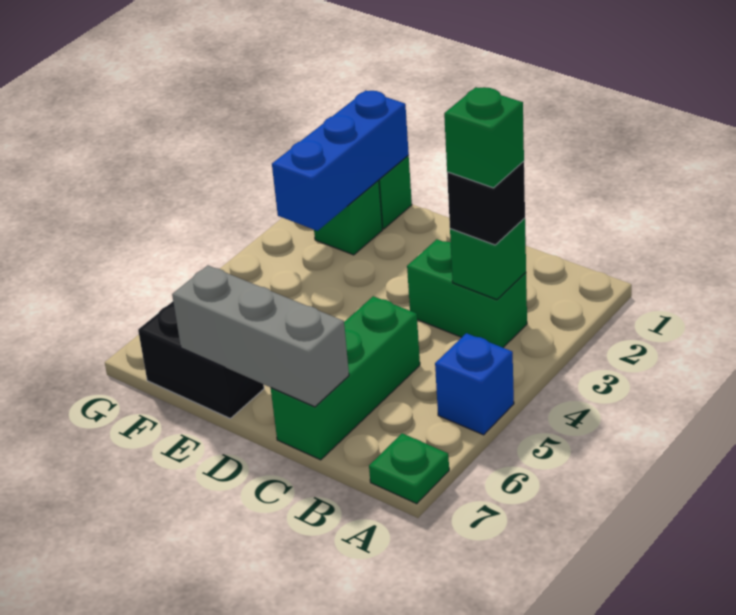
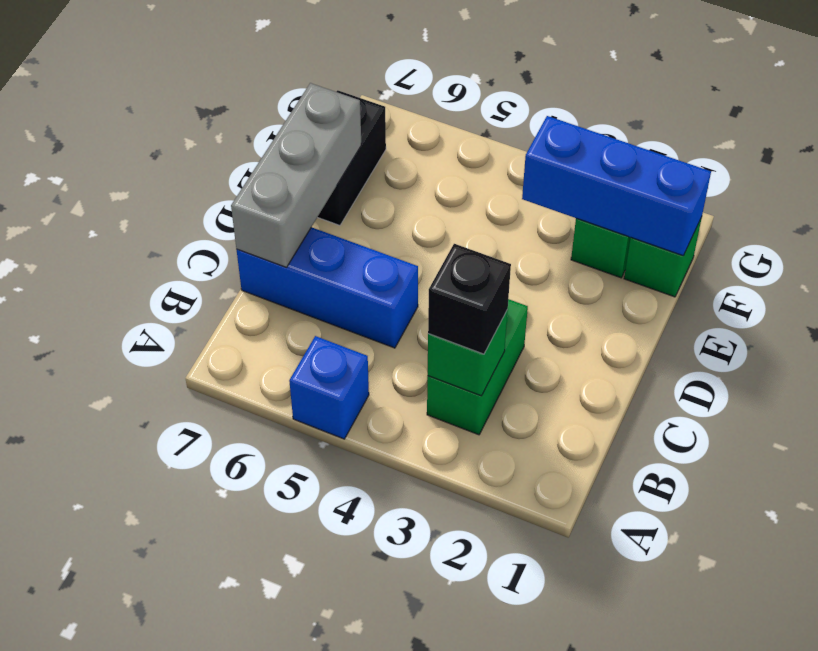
green plate A7 level 1 -> none
green brick B3 level 4 -> none
green brick C5:C7 level 1 -> blue brick C5:C7 level 1

